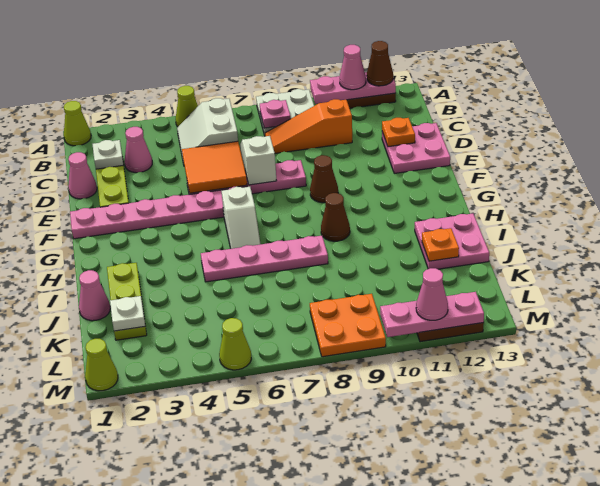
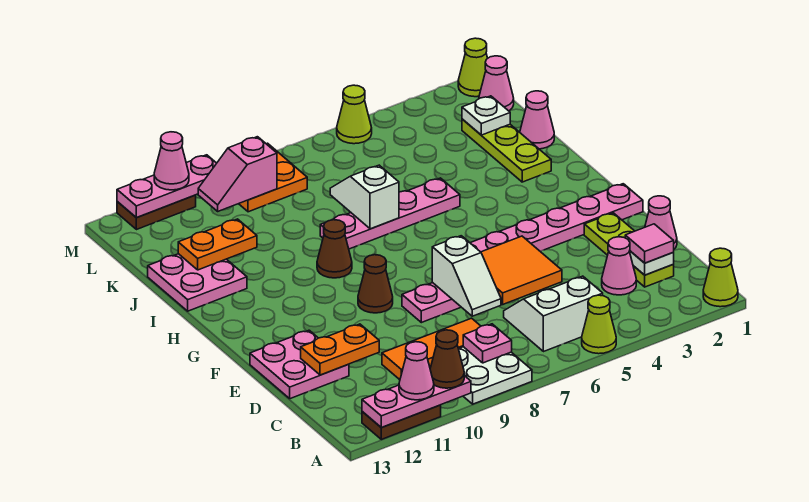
brown cone A12 level 3 -> brown cone A10 level 3
white slope B5:C6 level 1 top 6 -> white slope B5:C6 level 1 top B
none -> pink tile C2 level 3
orange slope C8:C10 level 1 top 10 -> orange tile C8:C10 level 1
orange plate D12 level 2 -> orange plate D11:D12 level 2
white slope G6:H6 level 1 top G -> white slope I7:J7 level 2 top I
orange plate J12 level 2 -> orange plate J11:J12 level 2
none -> pink cone L1 level 1
none -> pink slope L9:L10 level 2 top 9

